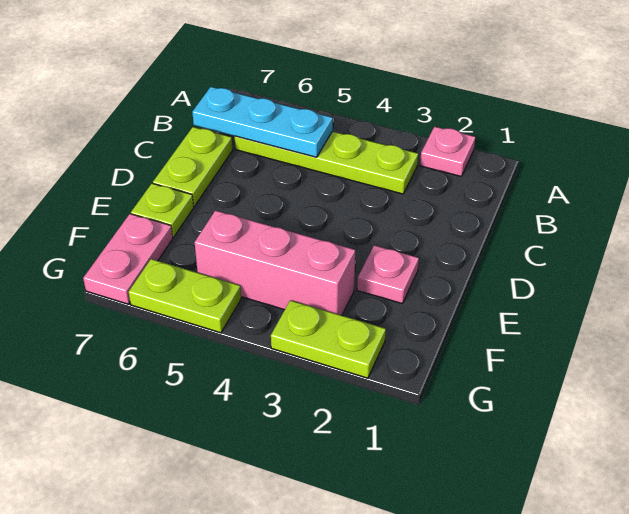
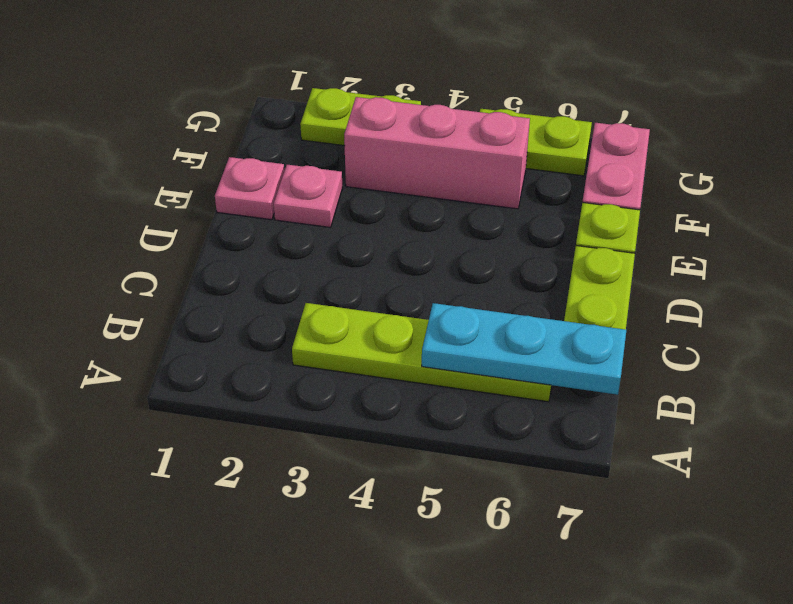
pink plate A2 level 1 -> pink plate E1 level 1

